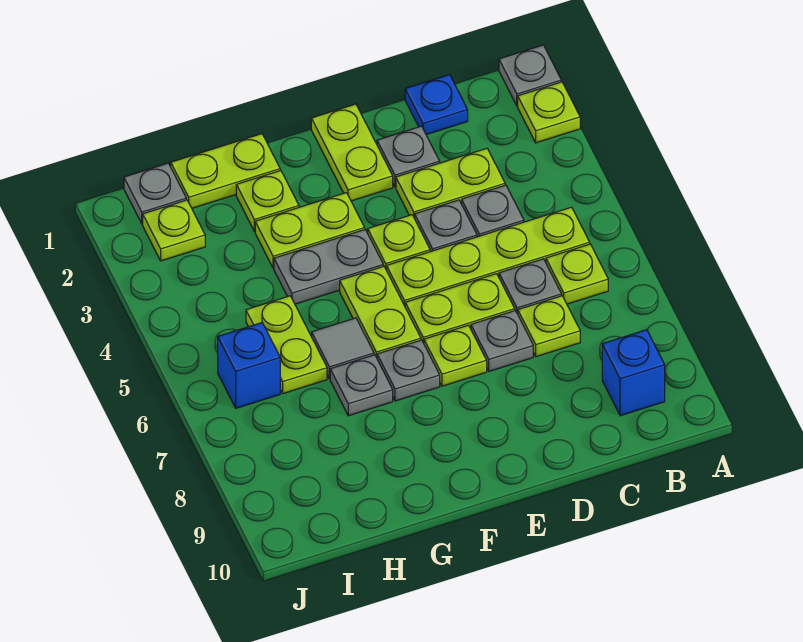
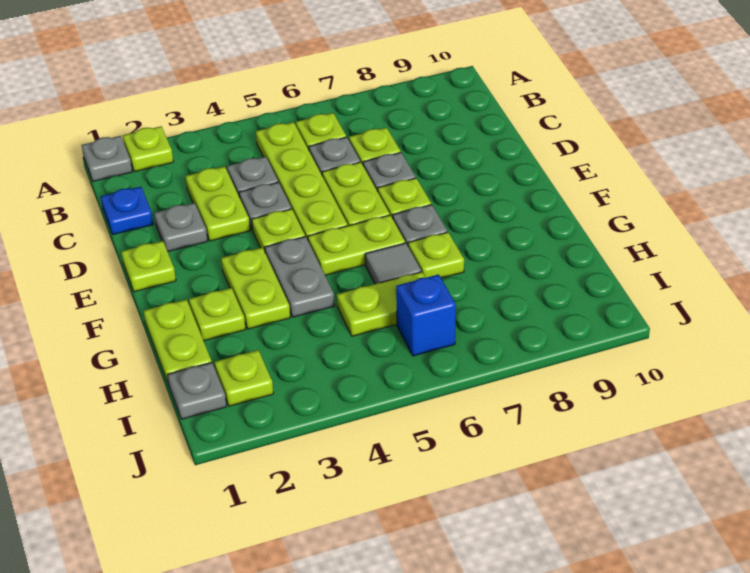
blue brick B9 level 1 -> none
lime plate E1:E2 level 1 -> lime plate E1 level 1
grey plate G7 level 1 -> lime plate G7 level 1

